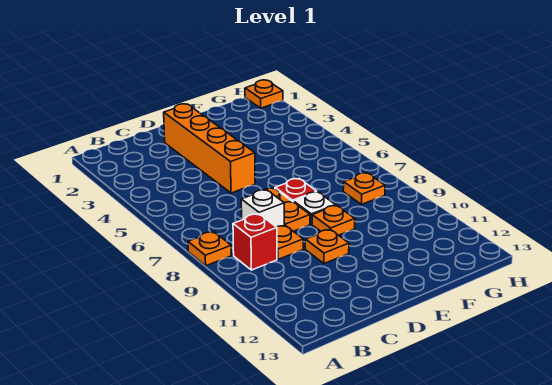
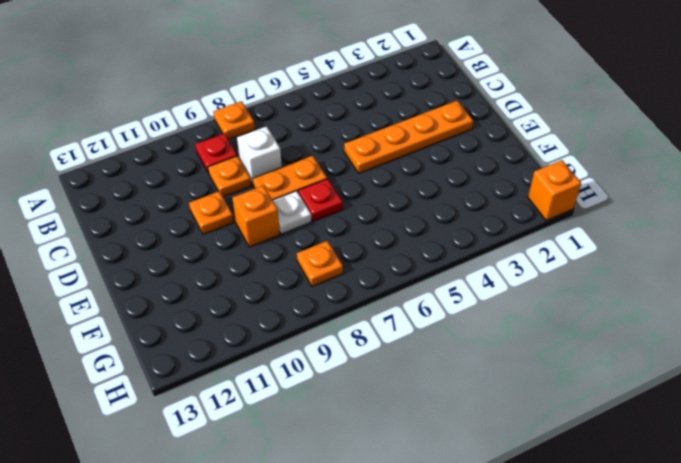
red brick B9 level 1 -> red plate B9 level 1
orange brick D2:D5 level 1 -> orange plate D2:D5 level 1
orange plate E9 level 1 -> orange brick E9 level 1
orange plate H1 level 1 -> orange brick H1 level 1

